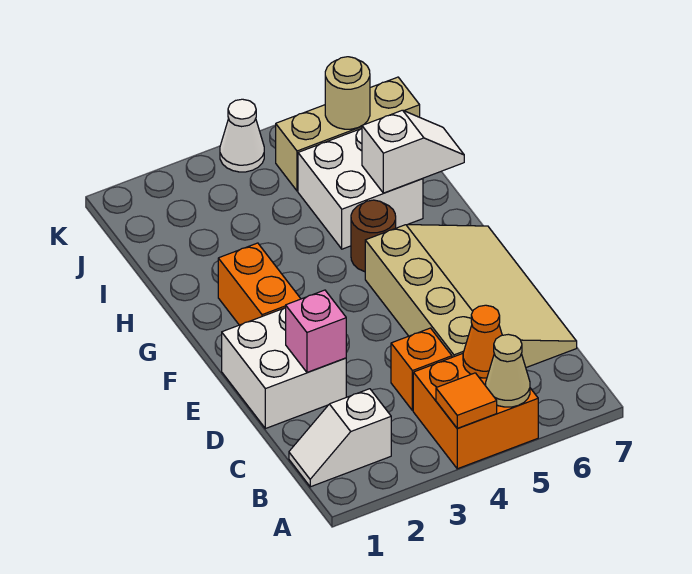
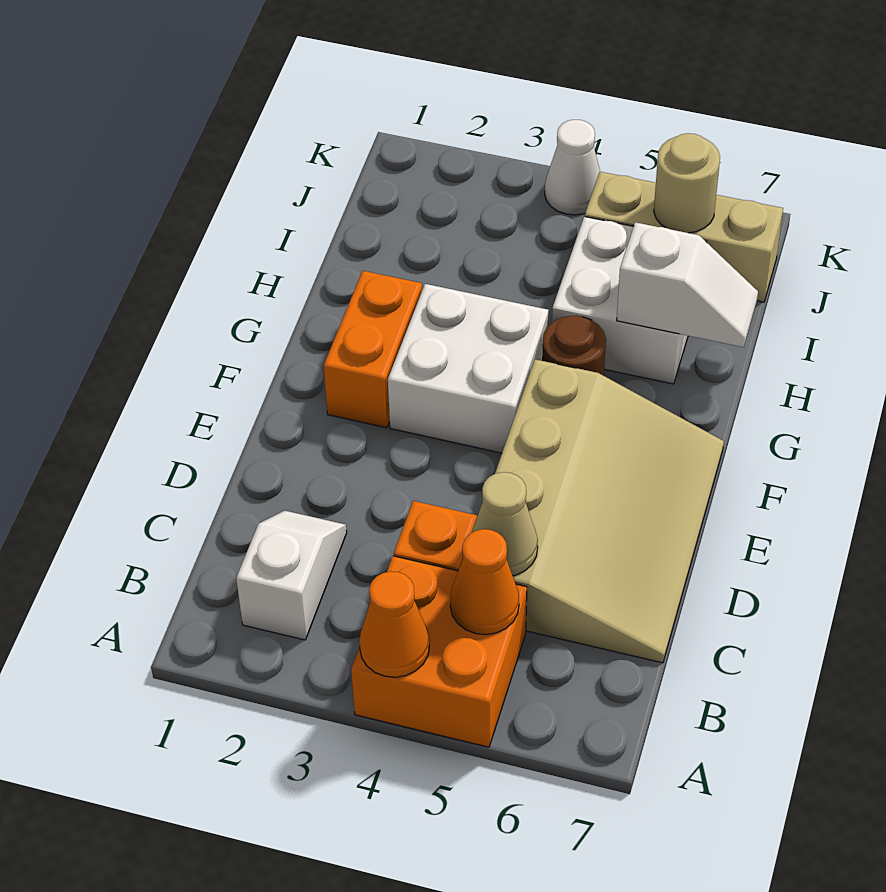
orange tile A4 level 2 -> orange cone A4 level 2
tan cone A5 level 2 -> tan cone C5 level 2
white slope B1:B2 level 1 top 2 -> white slope B2:C2 level 1 top B
white brick D1:E2 level 1 -> white brick F3:G4 level 1
pink brick D2 level 2 -> none

